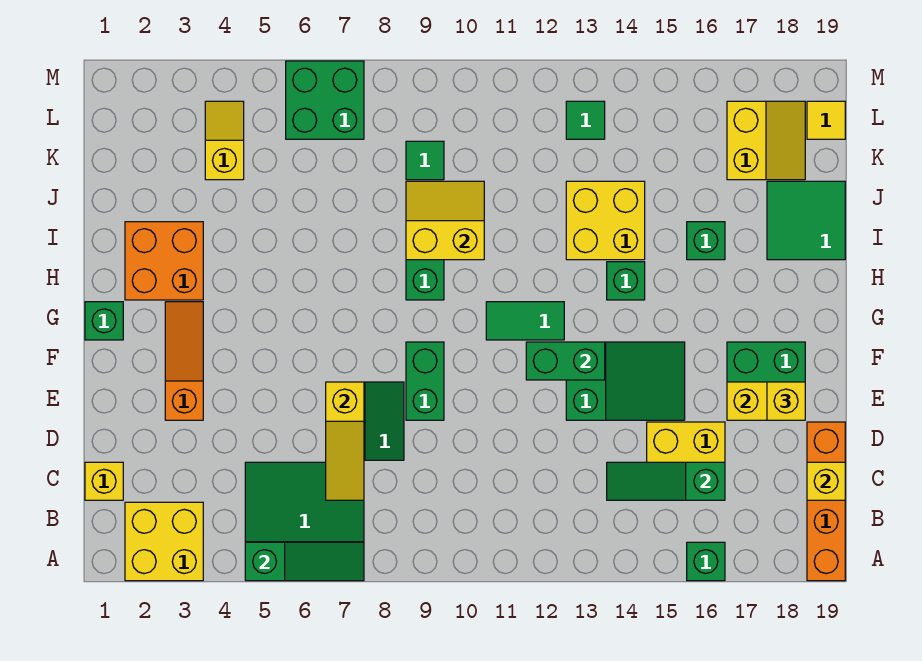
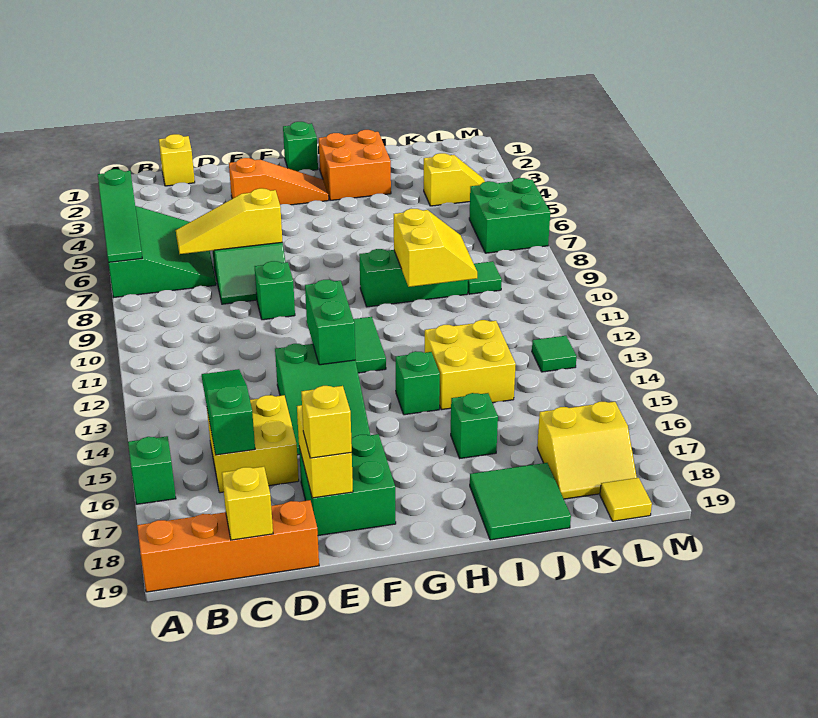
yellow brick A2:B3 level 1 -> none
green brick E9:F9 level 1 -> green brick E9 level 1

